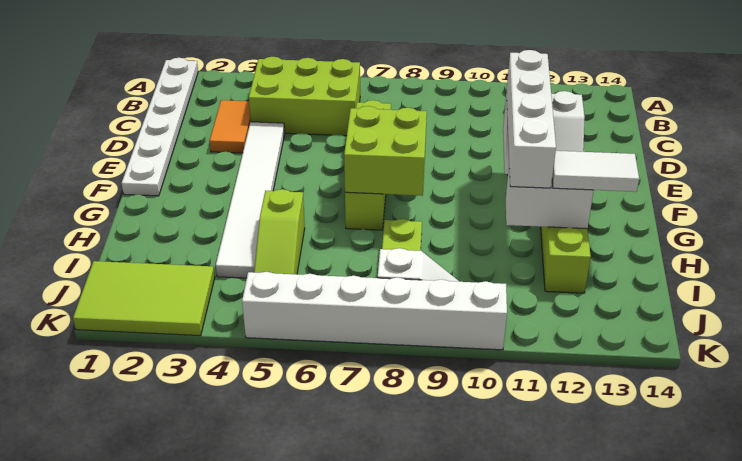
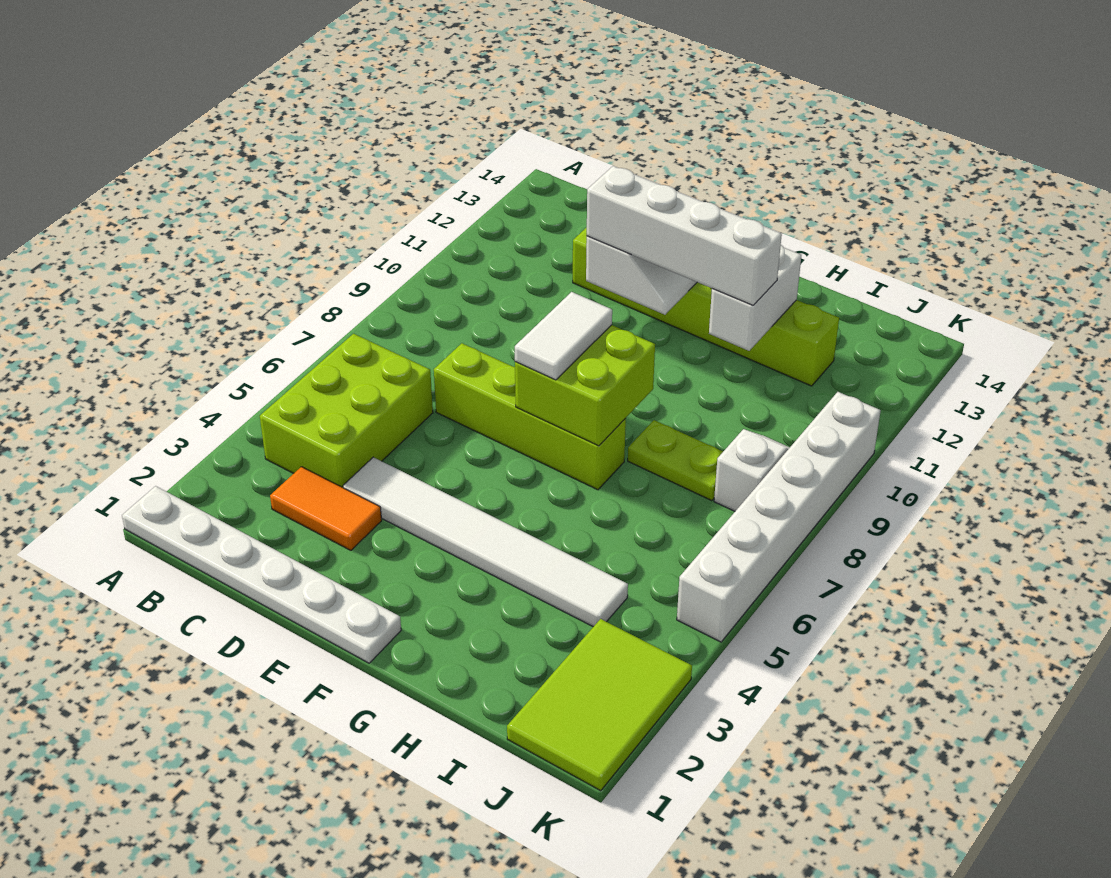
lime slope H5:J5 level 1 top H -> none
white tile H12:H13 level 3 -> white tile F7:F8 level 3

